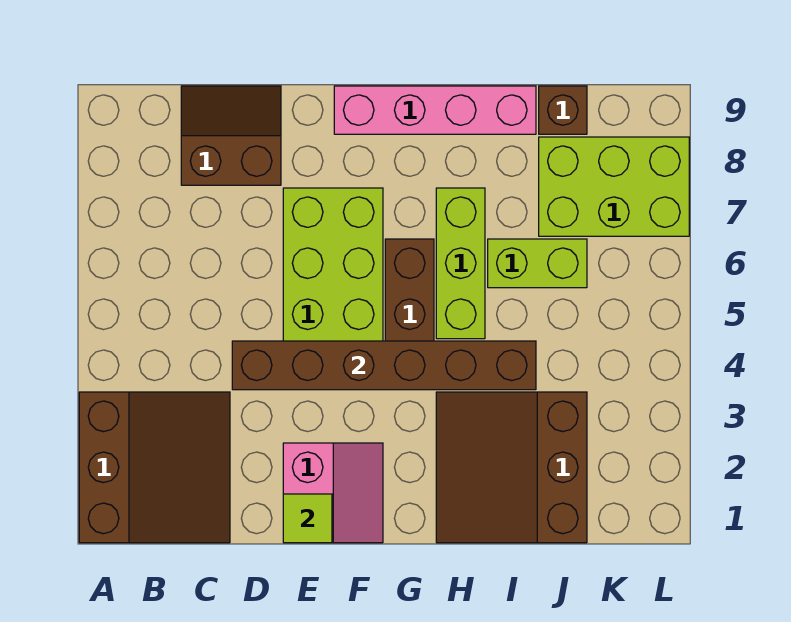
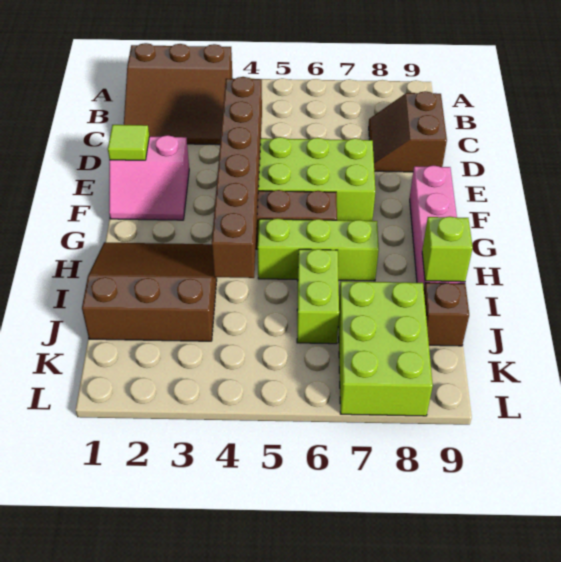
brown slope C8:D9 level 1 top 8 -> brown slope C8:D9 level 1 top 9
none -> lime brick I9 level 2

